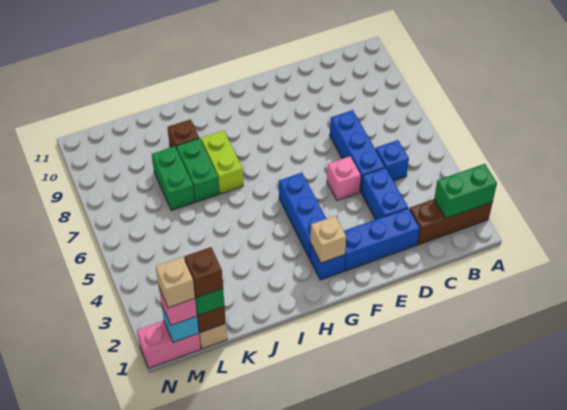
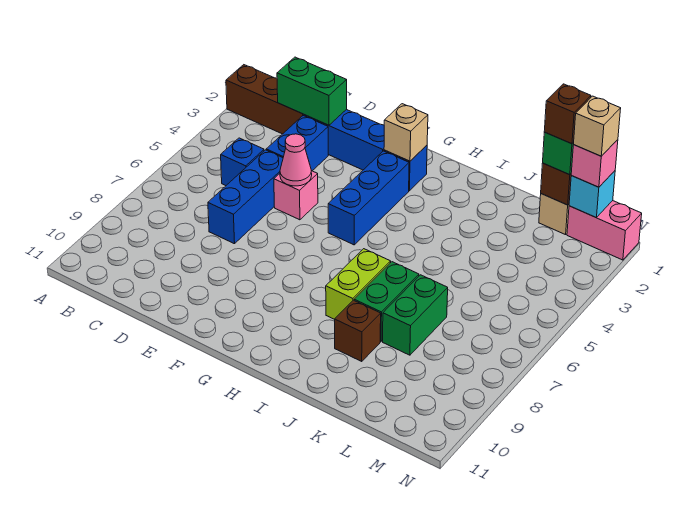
green brick A2:B2 level 2 -> green brick C2:D2 level 2
none -> pink cone E5 level 2

